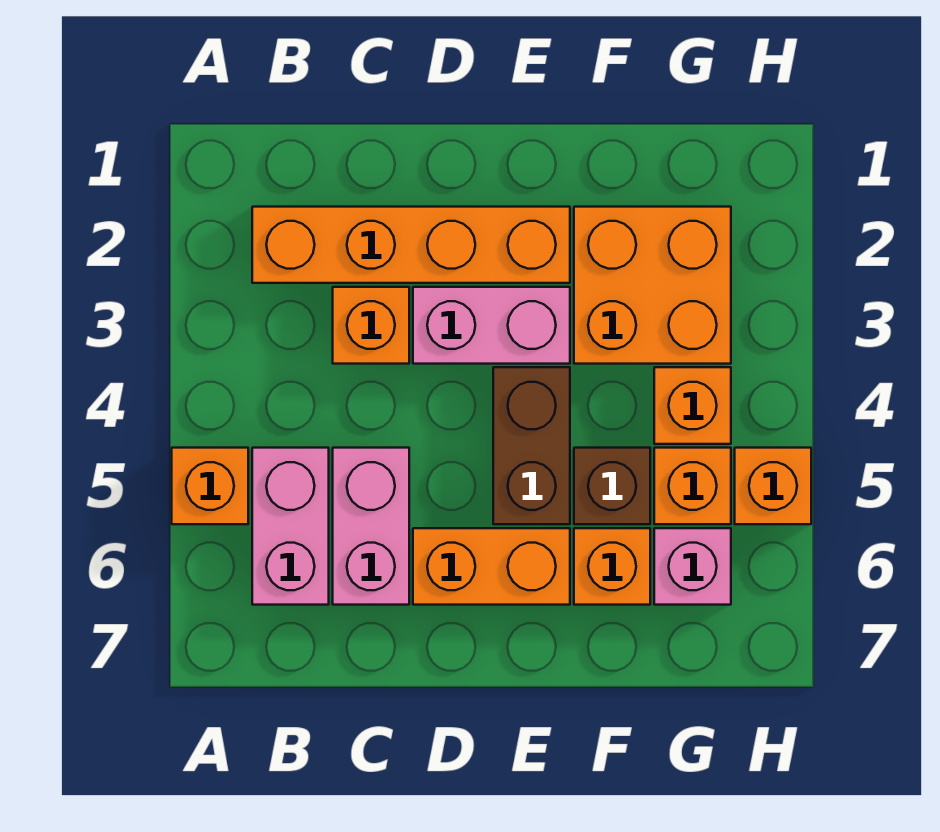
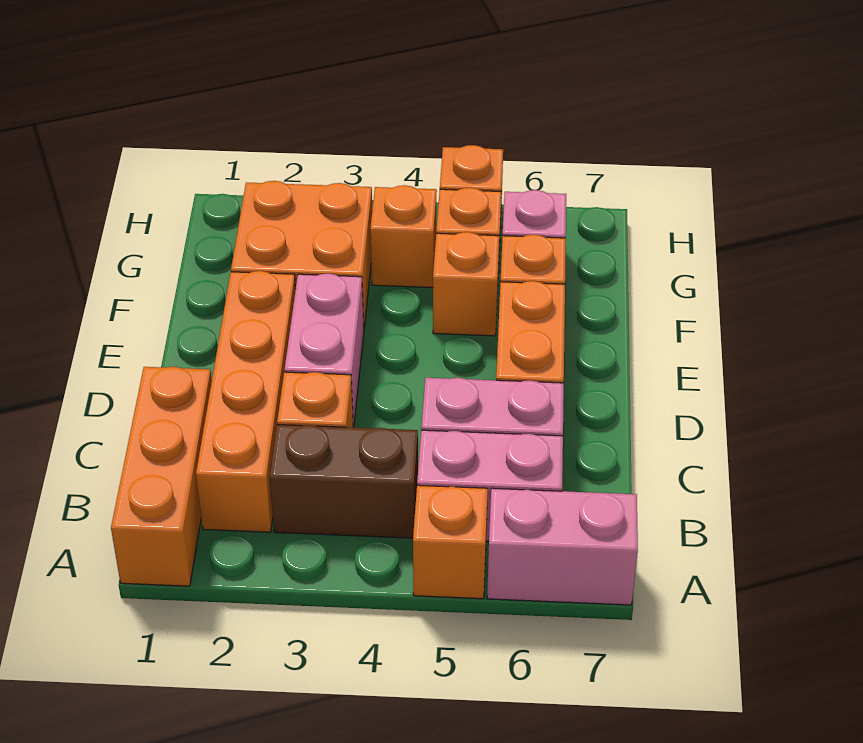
none -> orange brick A1:C1 level 1
none -> pink brick A6:A7 level 1
brown brick E4:E5 level 1 -> brown brick B3:B4 level 1
brown brick F5 level 1 -> orange brick F5 level 1

